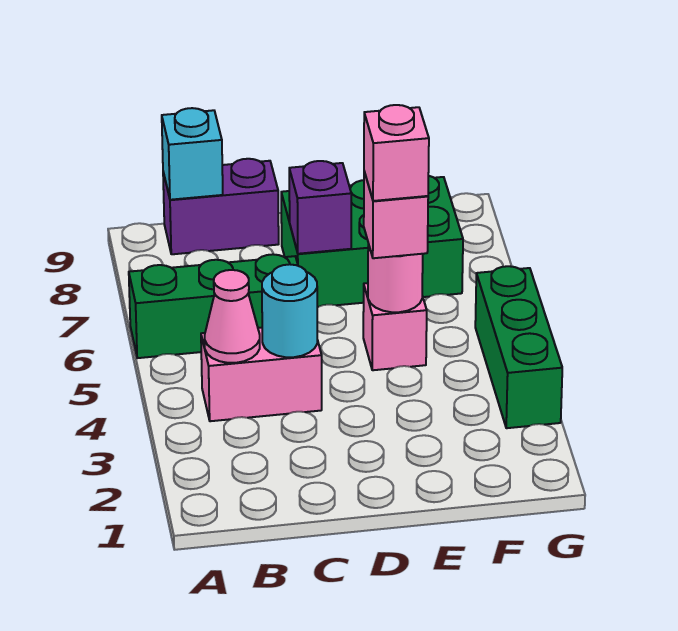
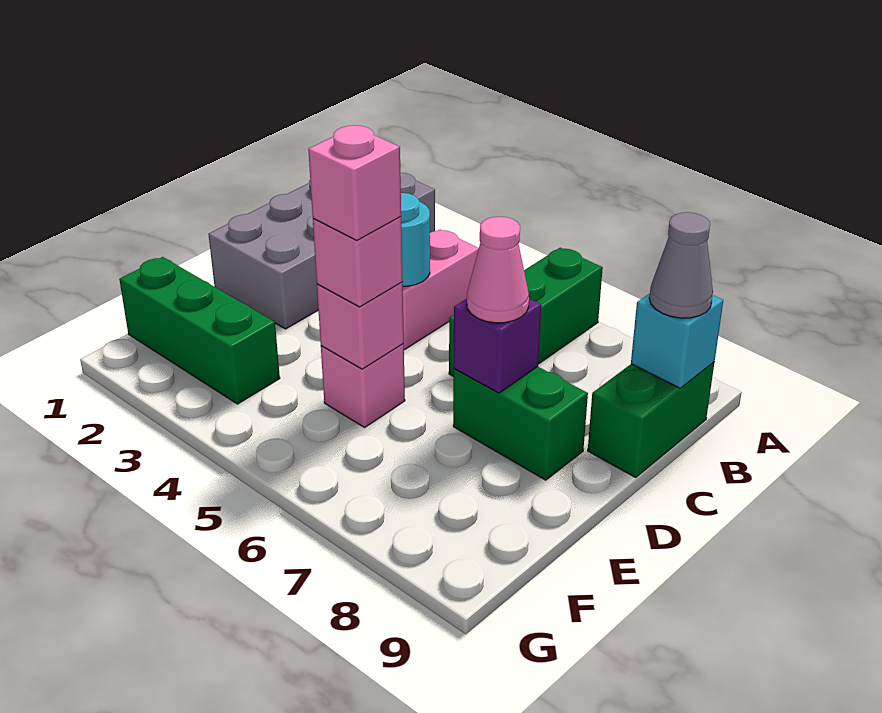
none -> grey brick A1:D2 level 1
pink cone B4 level 2 -> pink cone D7 level 3
purple brick B9:C9 level 1 -> green brick B9:C9 level 1
none -> grey cone B9 level 3
green brick D7:F8 level 1 -> green brick D7:D8 level 1
pink round brick E5 level 2 -> pink brick E5 level 2
green brick G3:G5 level 1 -> green brick F1:F3 level 1

